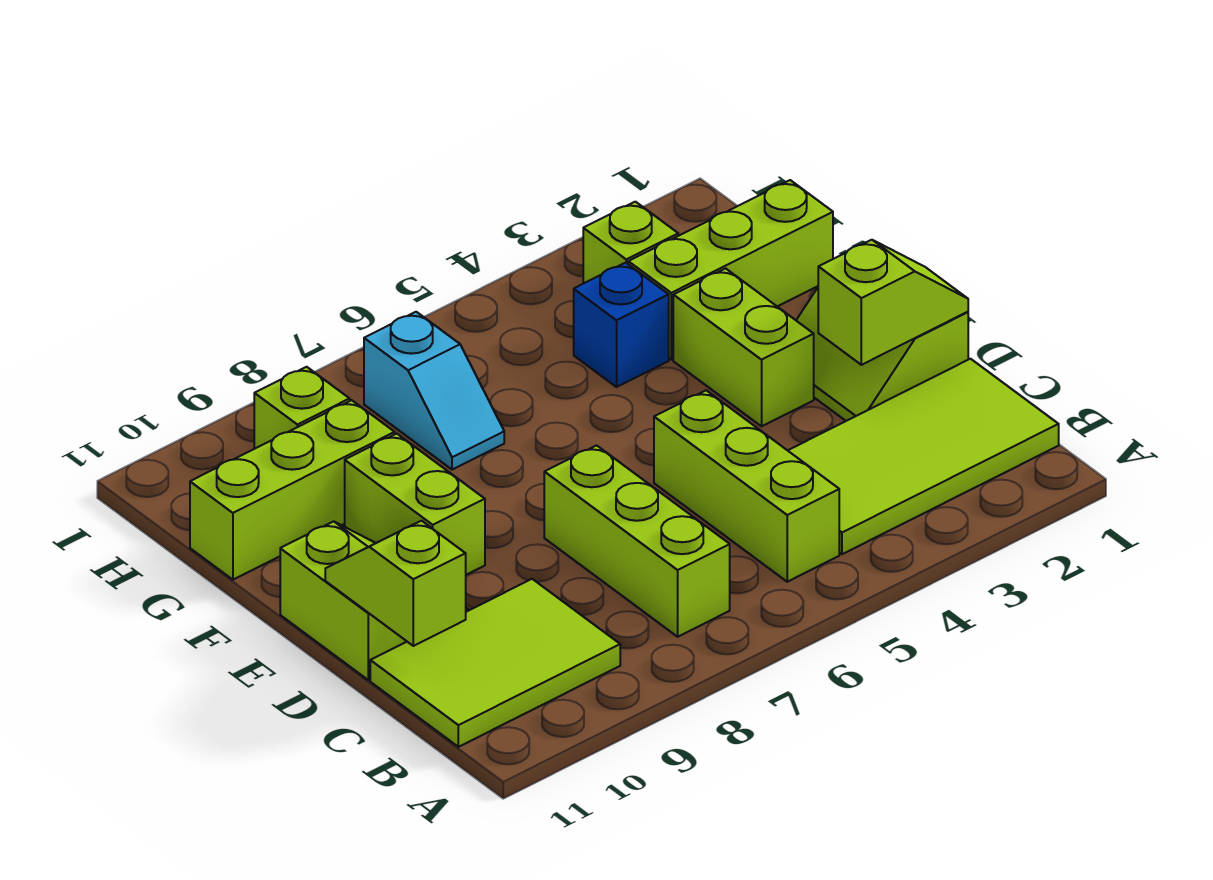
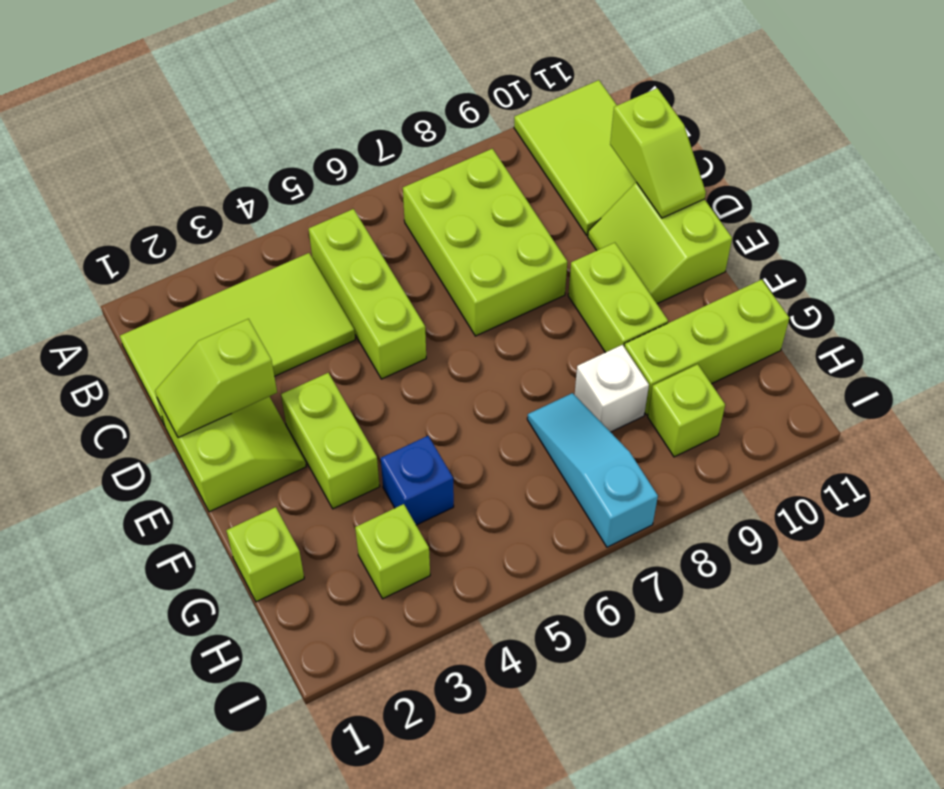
lime brick B7:D7 level 1 -> lime brick B7:D8 level 1
lime tile B9:C11 level 1 -> lime tile A10:C11 level 1
lime brick G1:G3 level 1 -> lime brick G1 level 1
cyan slope G7:H7 level 1 top H -> cyan slope G7:I7 level 1 top I
none -> white brick G8 level 1

